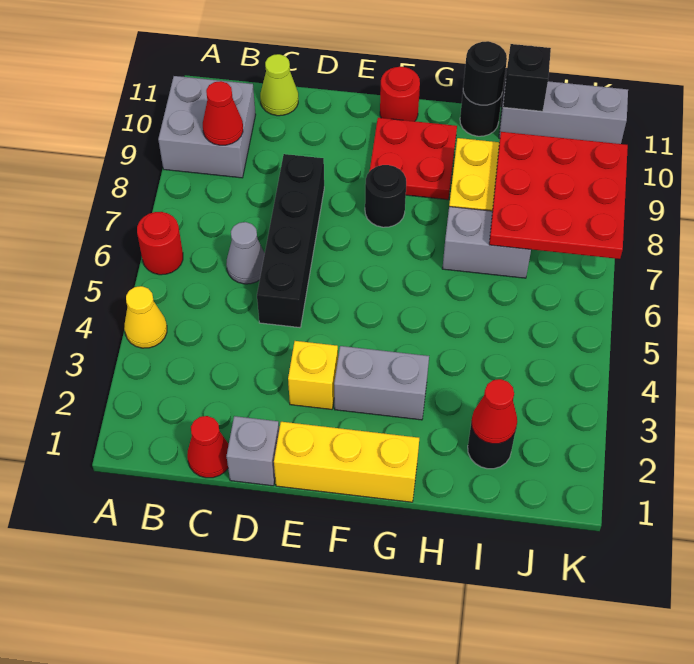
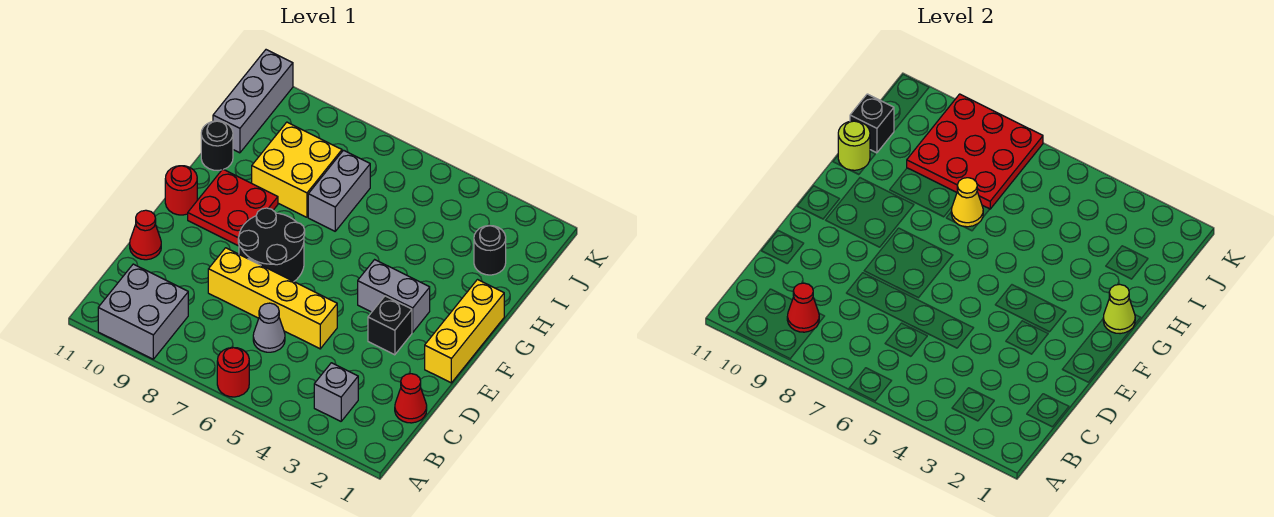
yellow cone A4 level 1 -> yellow cone H7 level 2
lime cone C11 level 1 -> lime cone G1 level 2
grey brick D1 level 1 -> grey brick B3 level 1
black brick D5:D8 level 1 -> yellow brick D5:D8 level 1
yellow brick E3 level 1 -> black brick E3 level 1
grey brick F3:G3 level 1 -> grey brick F3:F4 level 1
black round brick F8 level 1 -> black round brick E7:F8 level 1
black round brick H11 level 2 -> lime round brick H11 level 2
red cone I2 level 2 -> red cone D11 level 1

